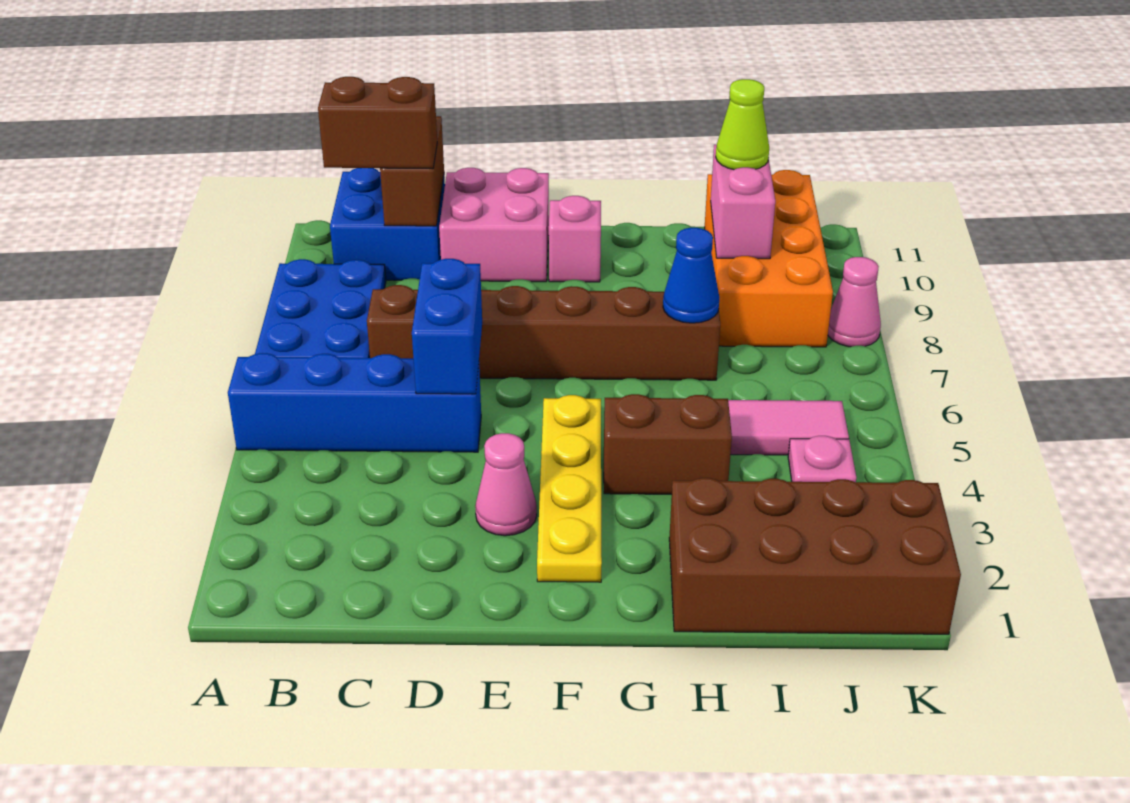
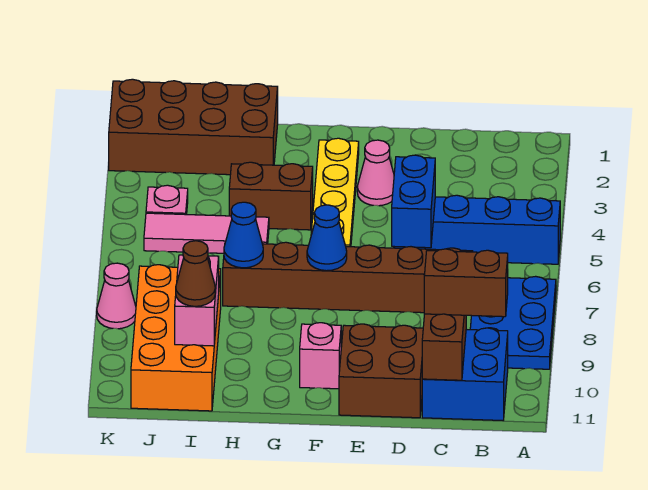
pink brick D10:E11 level 1 -> brown brick D10:E11 level 1
none -> blue cone F7 level 2
lime cone I10 level 3 -> brown cone I10 level 3

